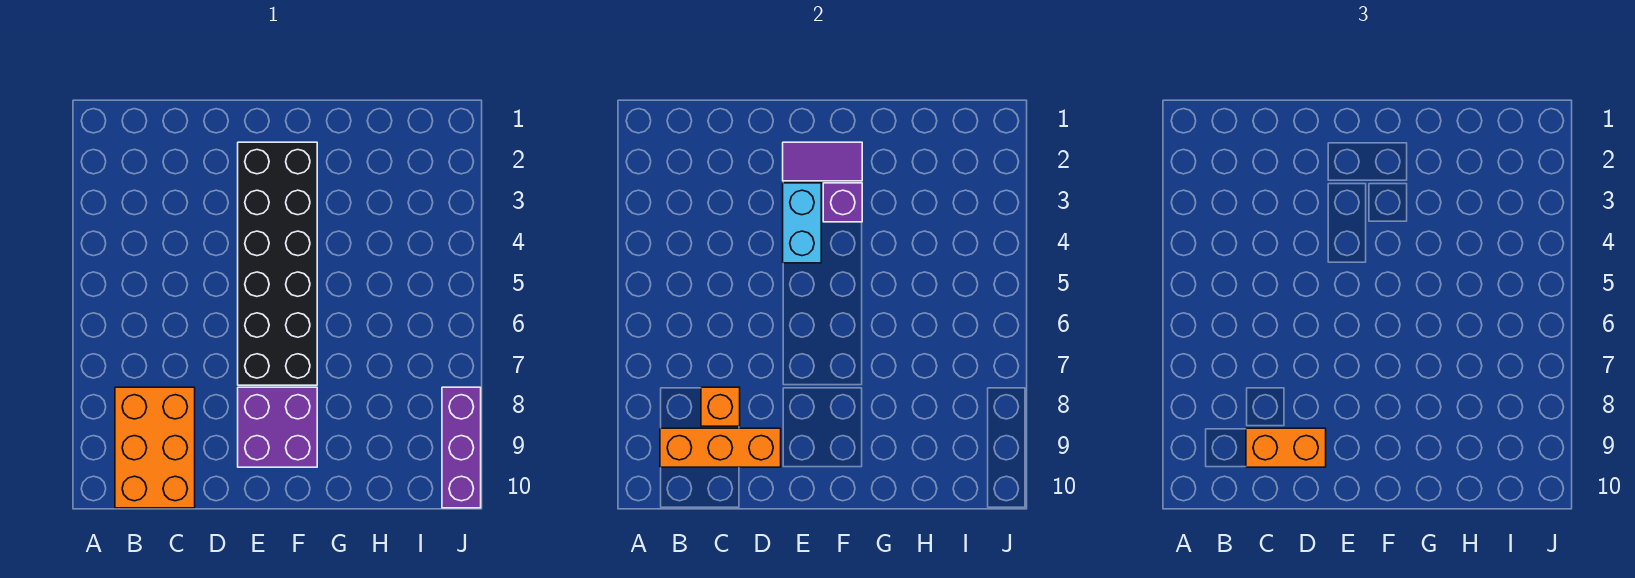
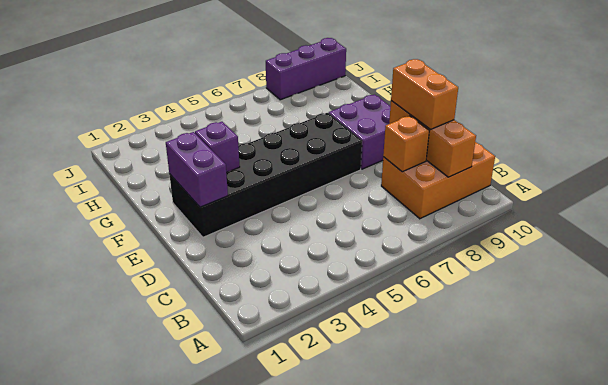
purple tile E2:F2 level 2 -> purple brick E2:F2 level 2
cyan brick E3:E4 level 2 -> none

